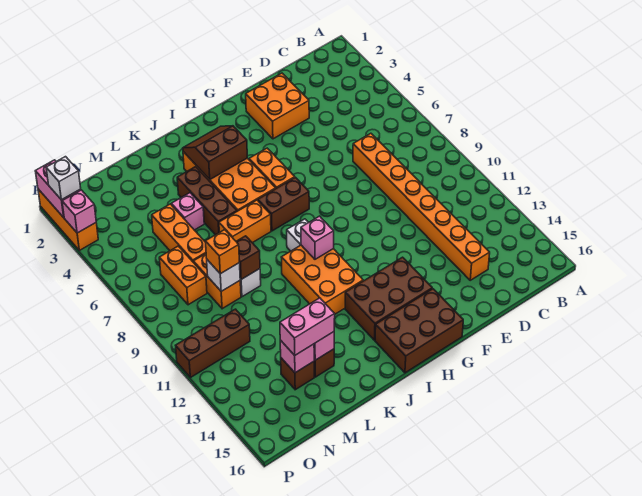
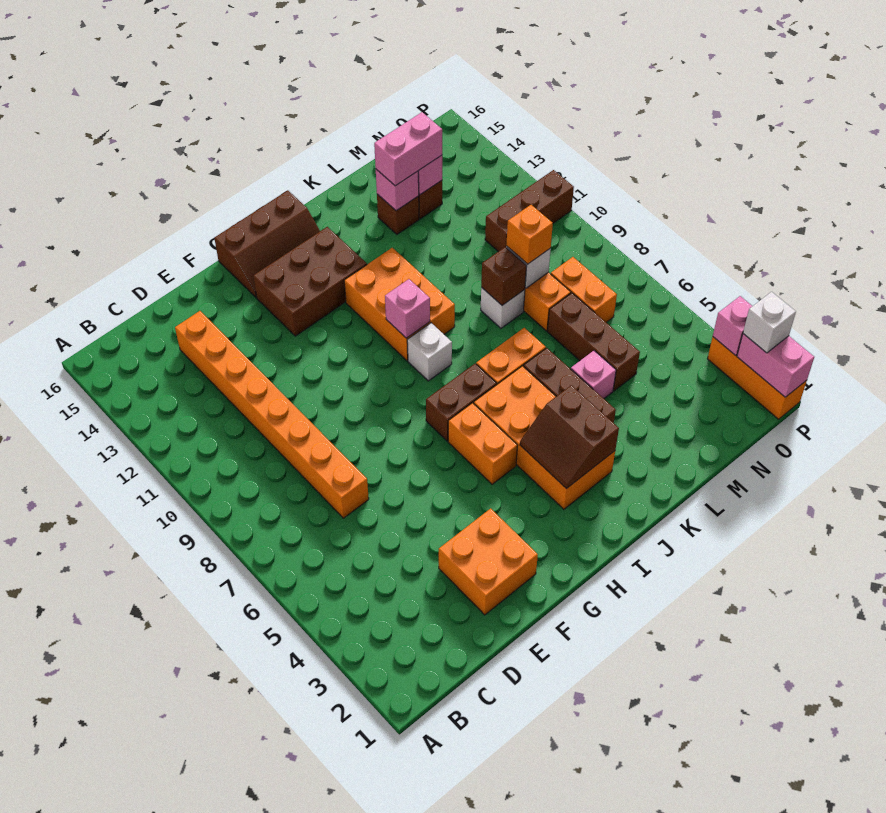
brown brick G15:I16 level 1 -> brown slope G15:I16 level 1 top 16
brown slope I3:J4 level 2 top 4 -> brown slope I3:J4 level 2 top J
orange brick M5:M7 level 1 -> brown brick M5:M7 level 1

